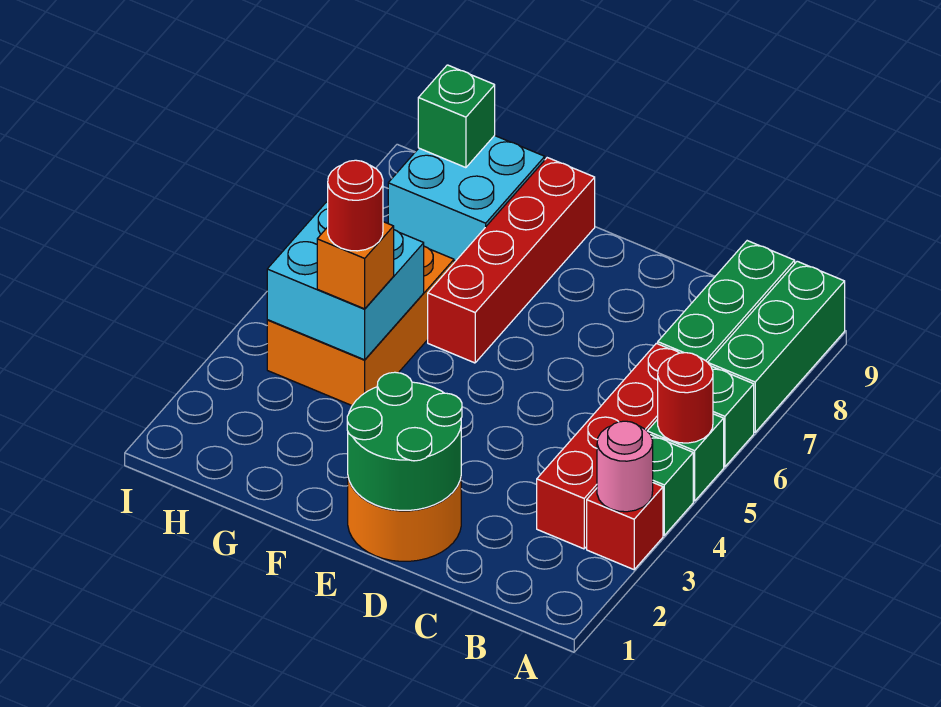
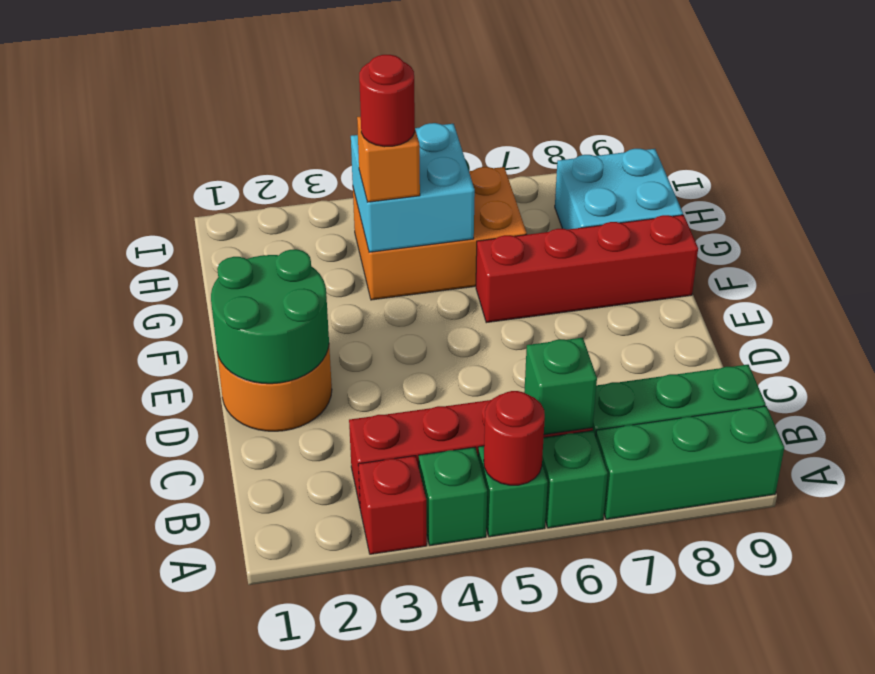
pink round brick A3 level 2 -> none
green brick H9 level 2 -> green brick B6 level 2

